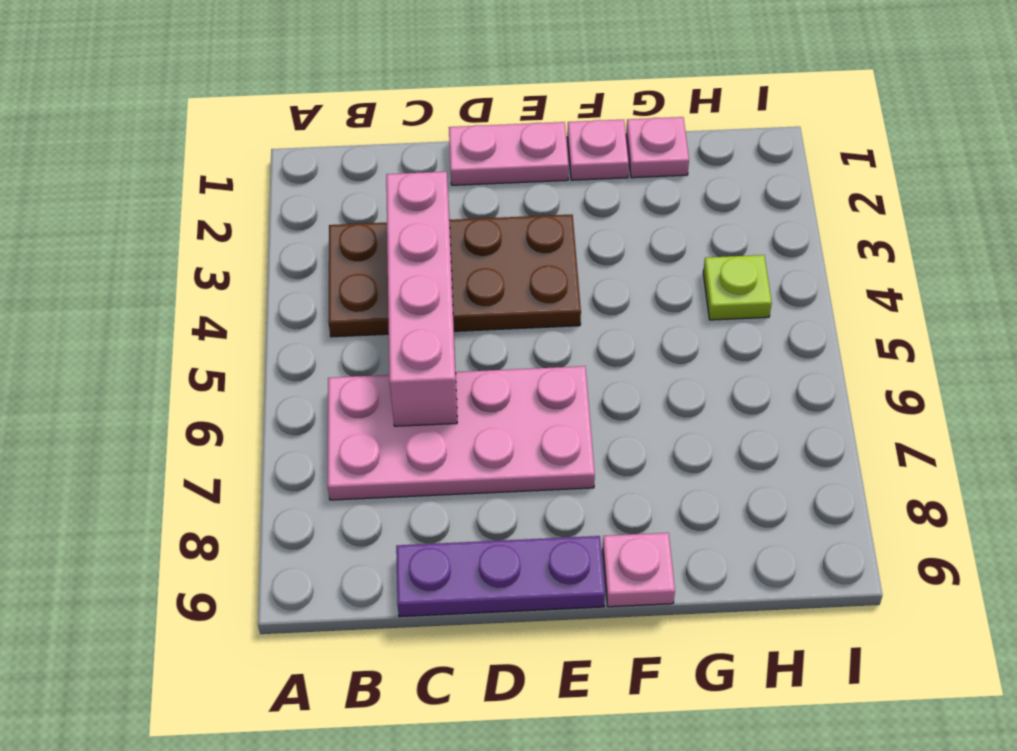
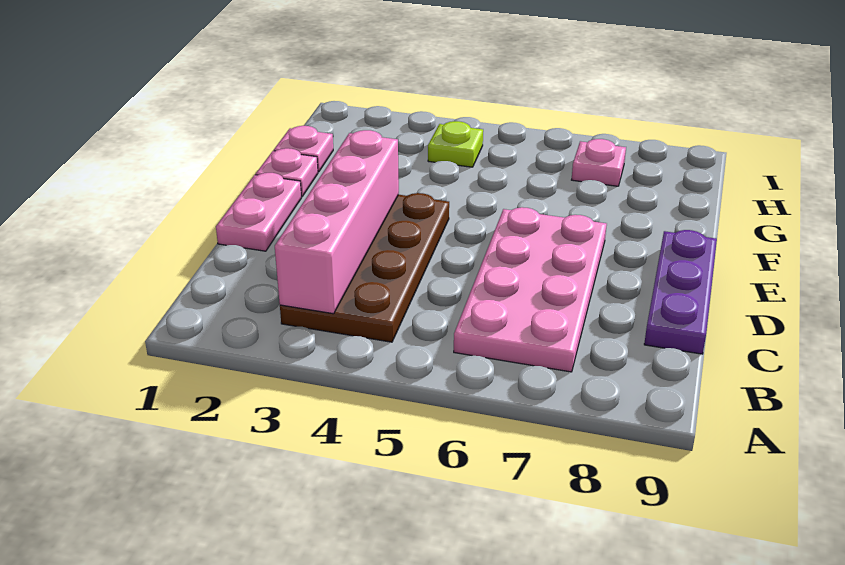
pink brick C3:C6 level 2 -> pink brick B3:E3 level 2
pink plate F9 level 1 -> pink plate H7 level 1

